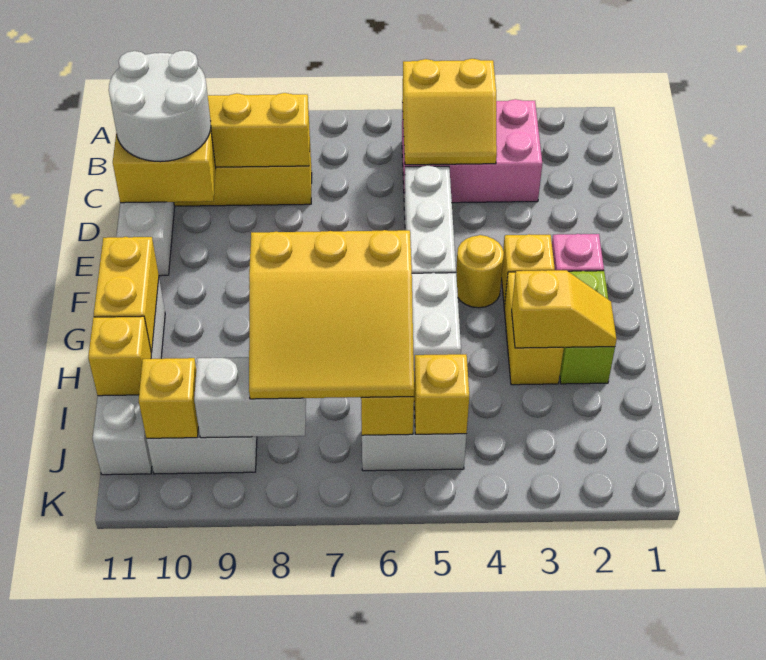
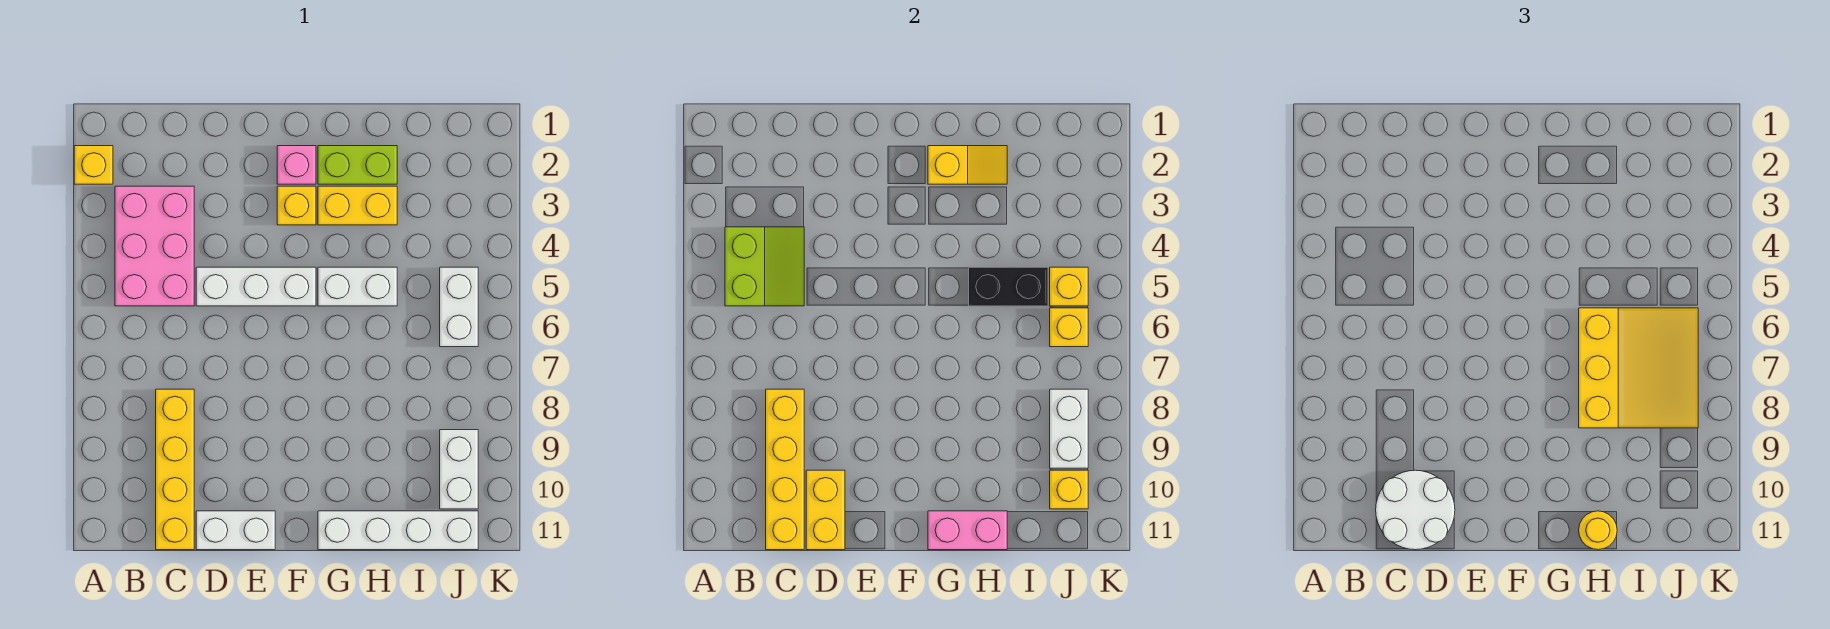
yellow slope B4:C5 level 2 top B -> lime slope B4:C5 level 2 top B
yellow round brick F4 level 1 -> yellow round brick H11 level 3
yellow brick G11:H11 level 2 -> pink brick G11:H11 level 2
yellow slope H2:H3 level 2 top 3 -> yellow slope G2:H2 level 2 top G
none -> black brick H5:I5 level 2
yellow brick I11 level 2 -> yellow brick A2 level 1

